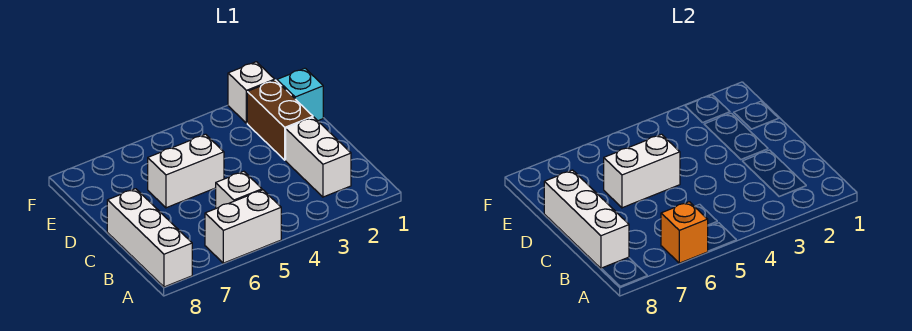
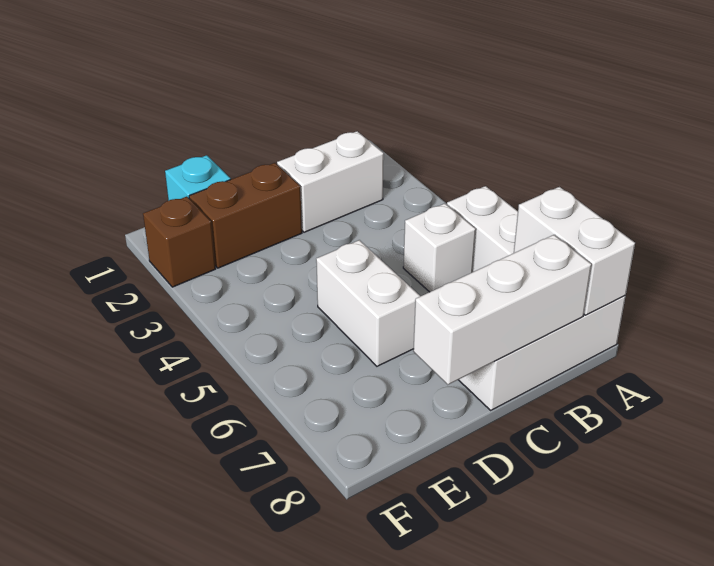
orange brick A6 level 2 -> none
white brick D5:D6 level 2 -> white brick A7:A8 level 2
white brick F2 level 1 -> brown brick F2 level 1

